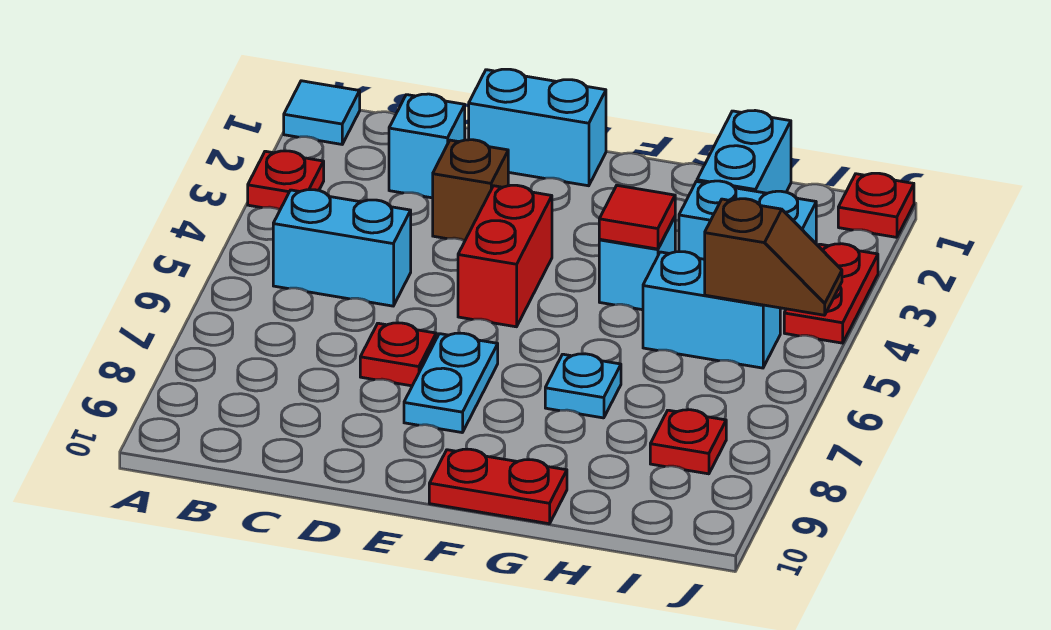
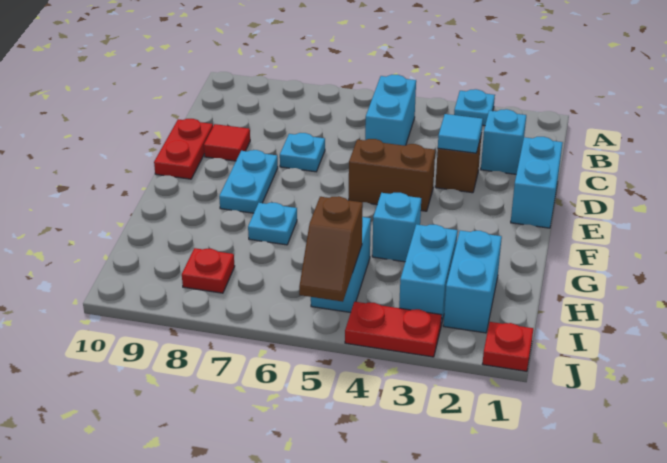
cyan tile A1 level 1 -> cyan tile D3 level 2
red plate A3 level 1 -> cyan plate A3 level 1
red plate D7 level 1 -> cyan plate D7 level 1
red brick E4:E5 level 1 -> brown brick E4:E5 level 1
cyan plate E7:E8 level 1 -> cyan plate E8:F8 level 1
red plate F10:G10 level 1 -> red plate D10:E10 level 1
red tile G4 level 2 -> red tile D9 level 1
cyan brick H1:H2 level 1 -> cyan brick H2:I2 level 1

